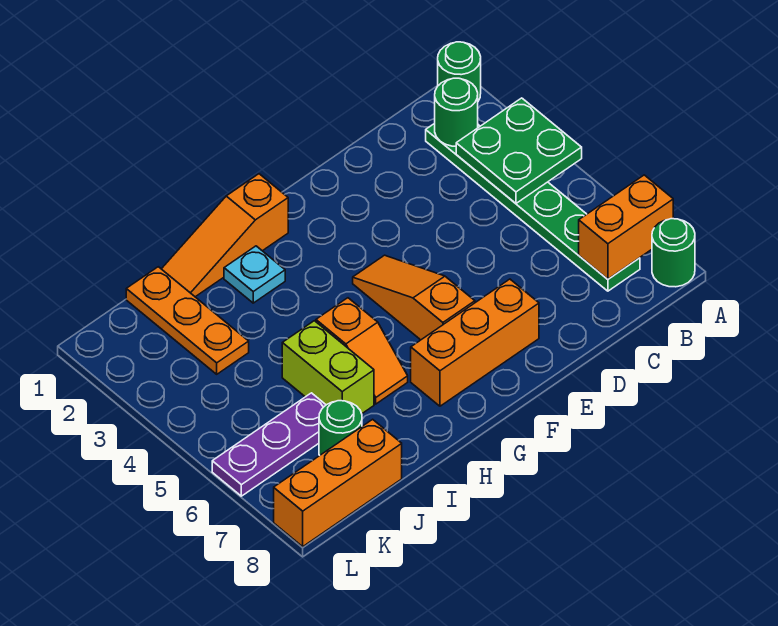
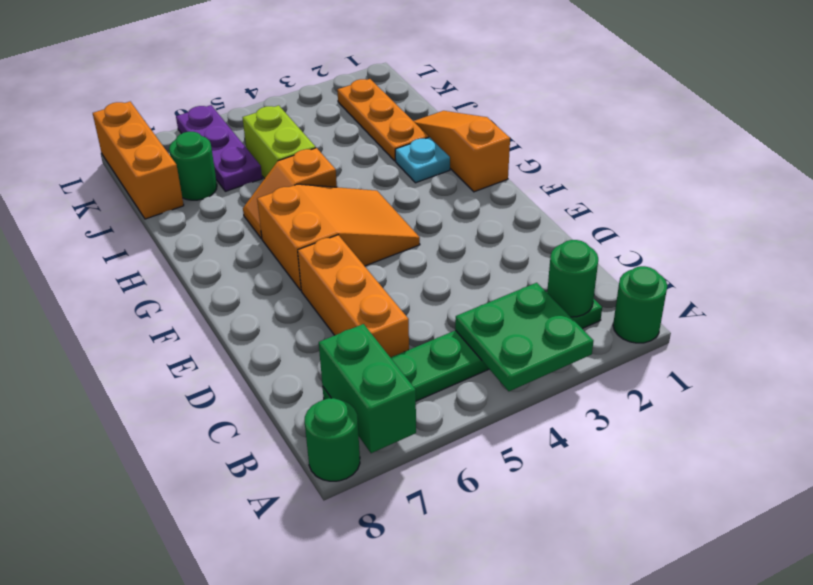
orange brick A7:B7 level 2 -> green brick A7:B7 level 2
orange brick E7:G7 level 1 -> orange brick C6:E6 level 1
orange slope F4:F6 level 1 top 6 -> orange slope F4:G6 level 1 top 6
lime brick I5:I6 level 1 -> lime brick I5:J5 level 1
orange plate J1:J3 level 1 -> orange plate I2:K2 level 1

